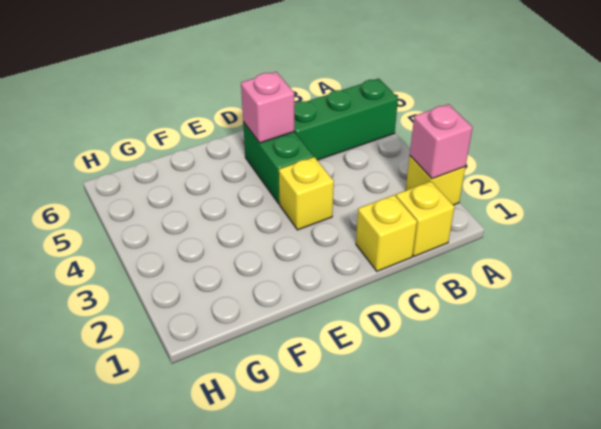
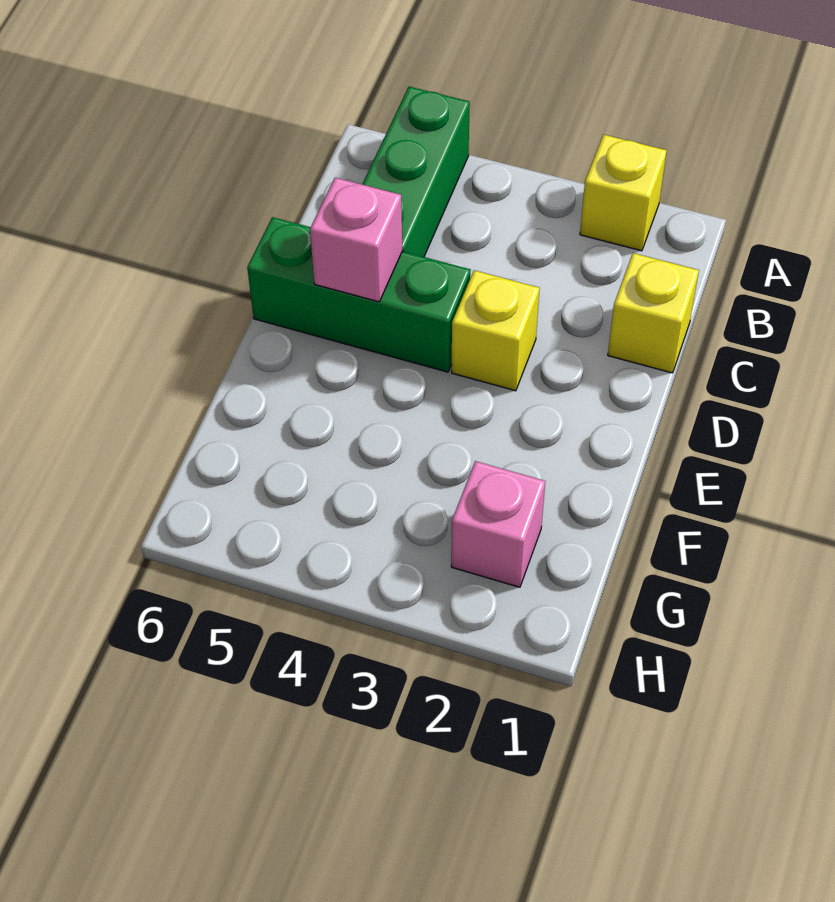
pink brick A2 level 2 -> pink brick G2 level 1
yellow brick B1 level 1 -> none
green brick D4:D5 level 1 -> green brick D4:D6 level 1

